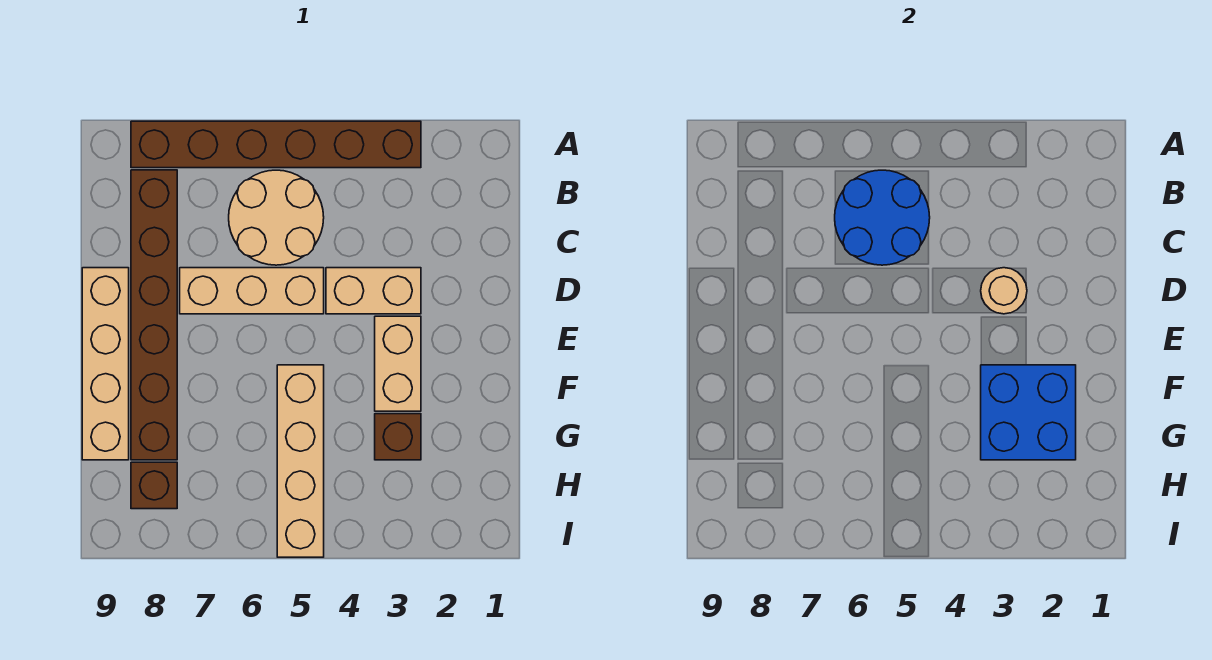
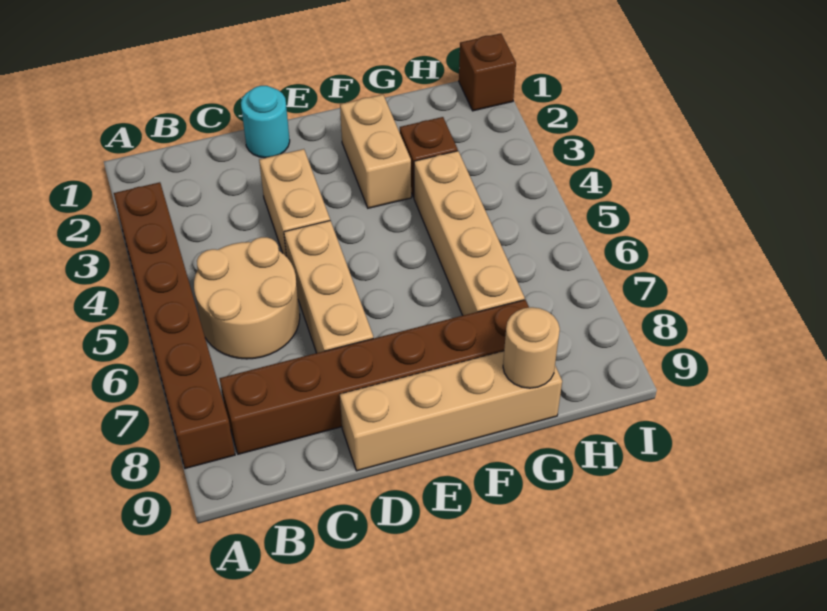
blue round brick B5:C6 level 2 -> none
none -> cyan round brick D1 level 1
tan round brick D3 level 2 -> tan round brick G9 level 2
tan brick E3:F3 level 1 -> tan brick F2:F3 level 1
blue brick F2:G3 level 2 -> none
tan brick F5:I5 level 1 -> tan brick G4:G7 level 1
brown brick H8 level 1 -> brown brick I1 level 1

